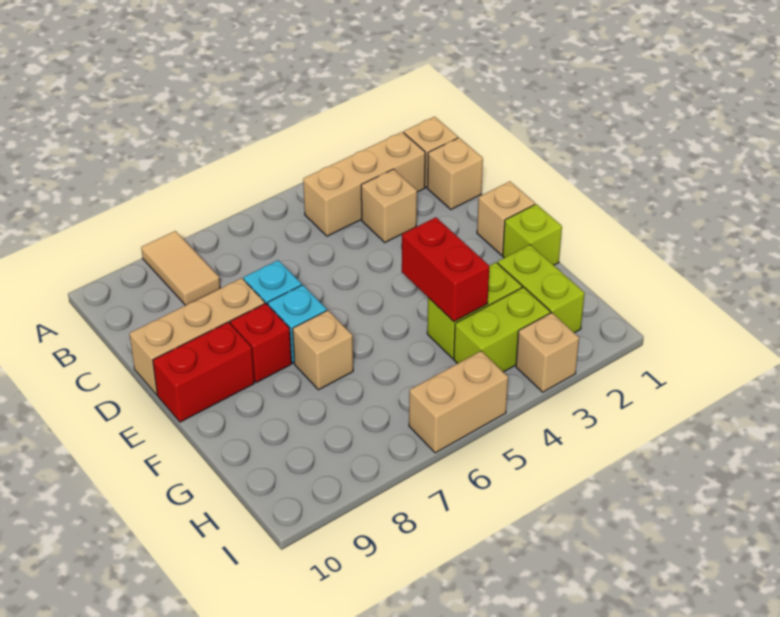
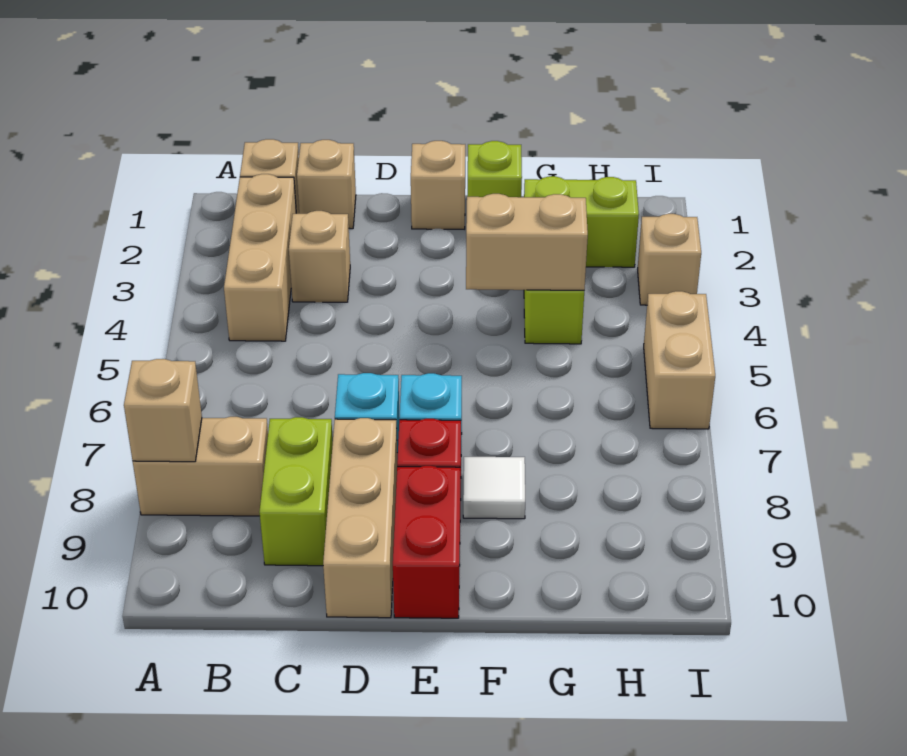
tan tile A8:B8 level 1 -> tan brick A8:B8 level 1
red brick F4:G4 level 2 -> tan brick F4:G4 level 2
tan brick F7 level 1 -> tan brick A8 level 2
none -> white tile F8 level 1
lime brick H3:H4 level 1 -> lime brick C8:C9 level 1

